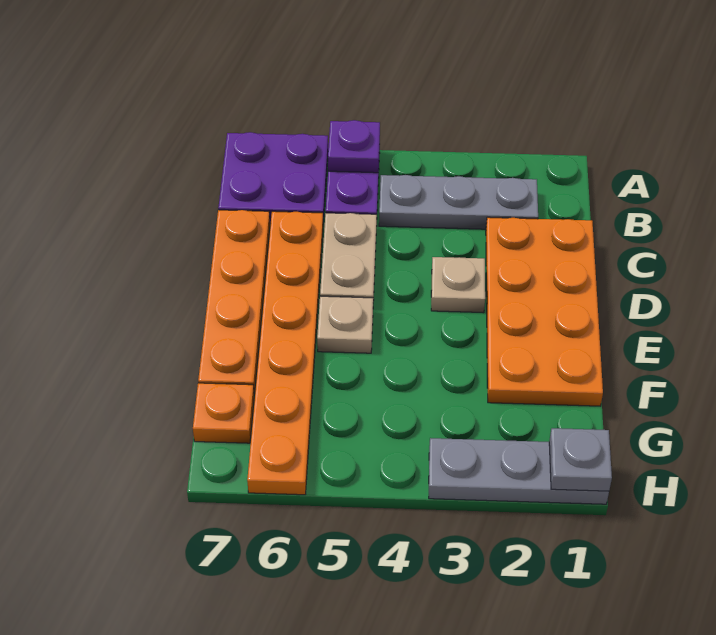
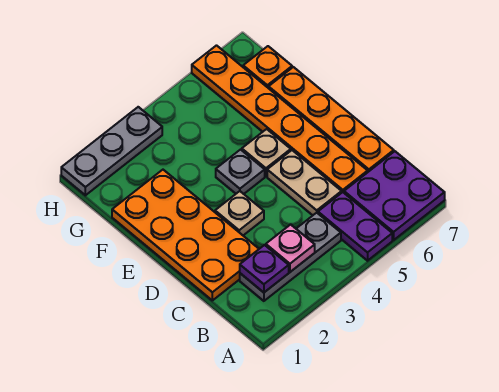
purple plate A5 level 2 -> purple plate B2 level 2
none -> pink plate B3 level 2
grey plate H1 level 2 -> grey plate E4 level 1

